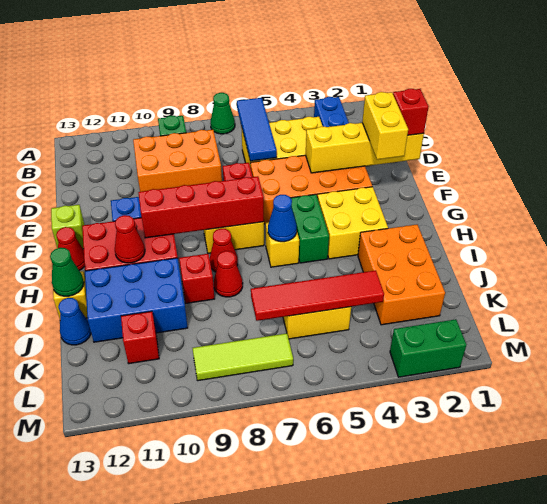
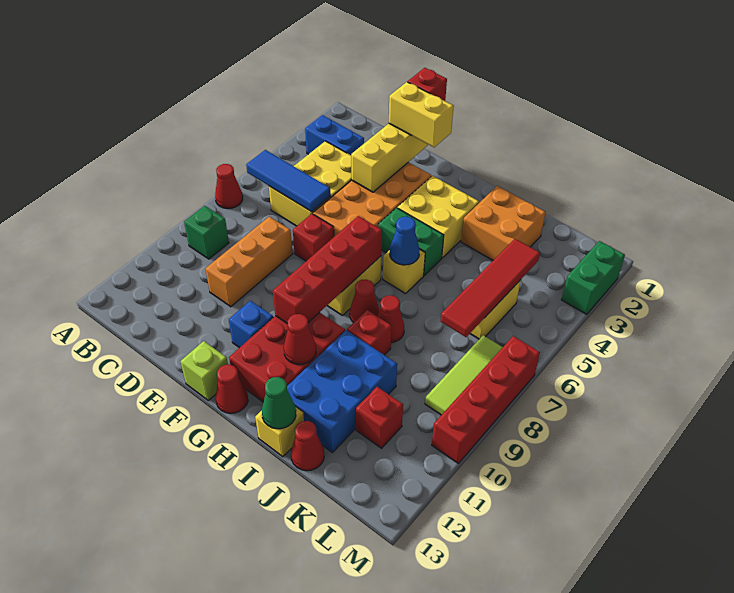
green cone A7 level 1 -> red cone A7 level 1
orange brick C8:D10 level 1 -> orange brick D8:D10 level 1
orange brick I2:K3 level 1 -> orange brick I2:J3 level 1
blue cone J13 level 1 -> red cone J13 level 1
none -> red brick M7:M10 level 1

